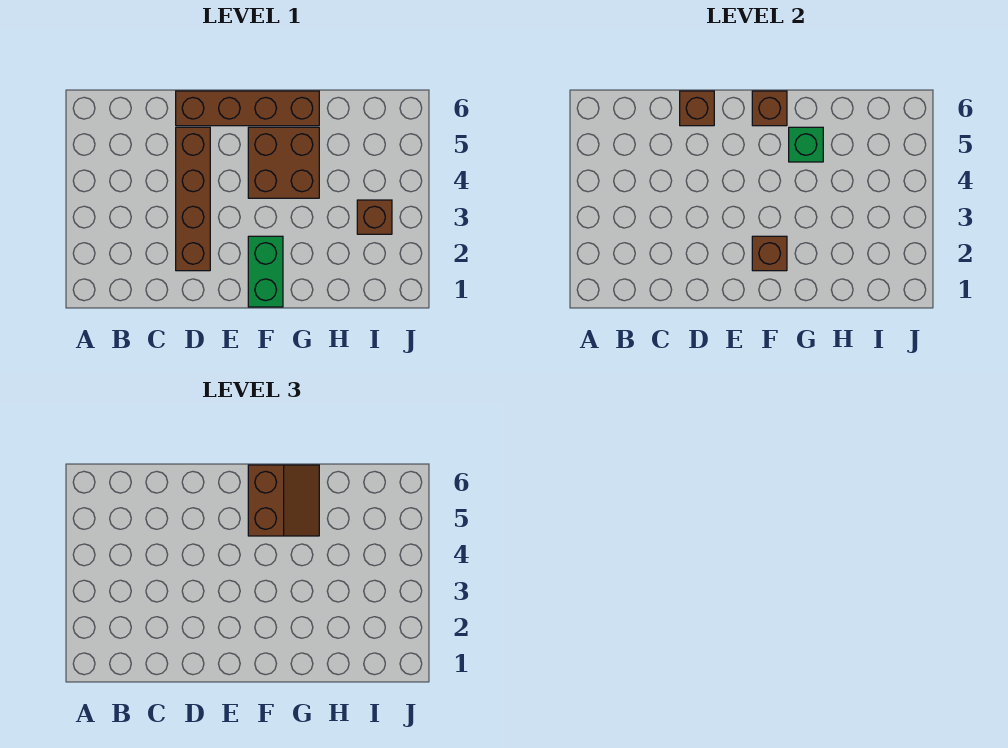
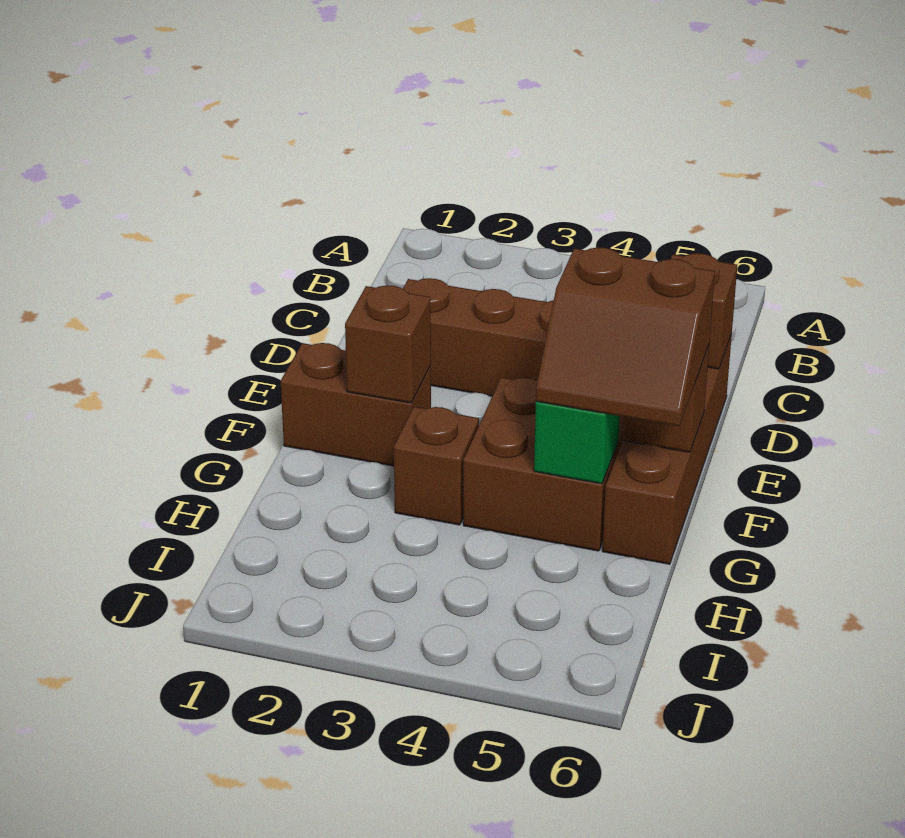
green brick F1:F2 level 1 -> brown brick F1:F2 level 1
brown brick I3 level 1 -> brown brick G3 level 1

